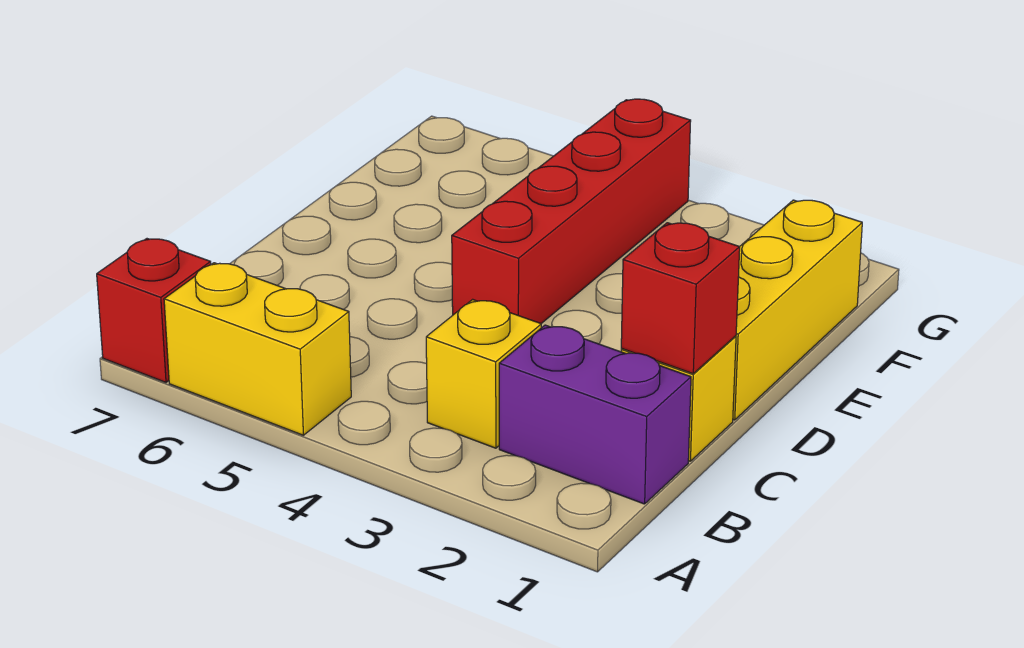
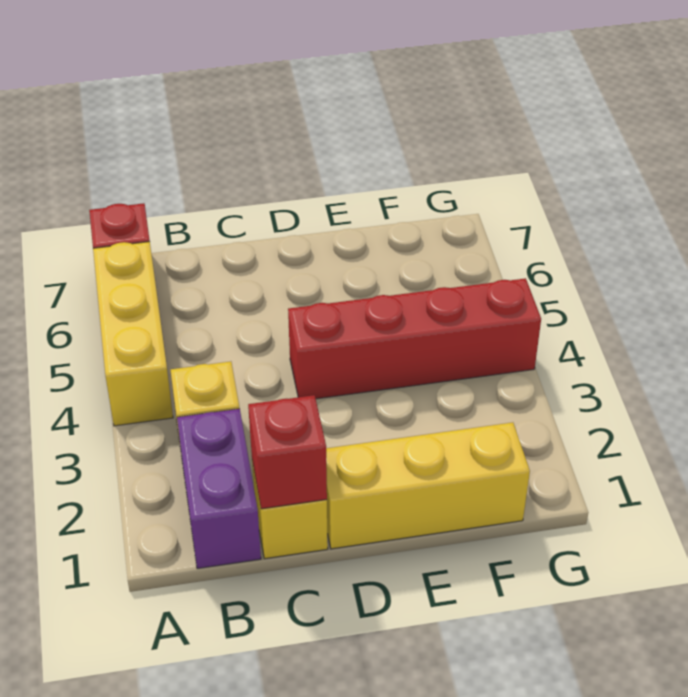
yellow brick A5:A6 level 1 -> yellow brick A4:A6 level 1

